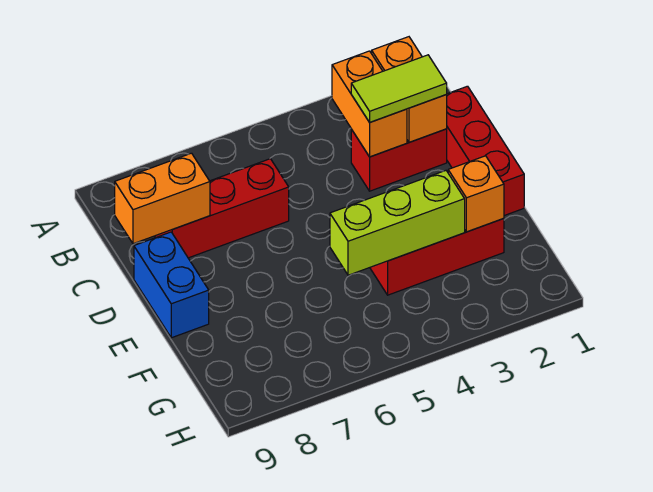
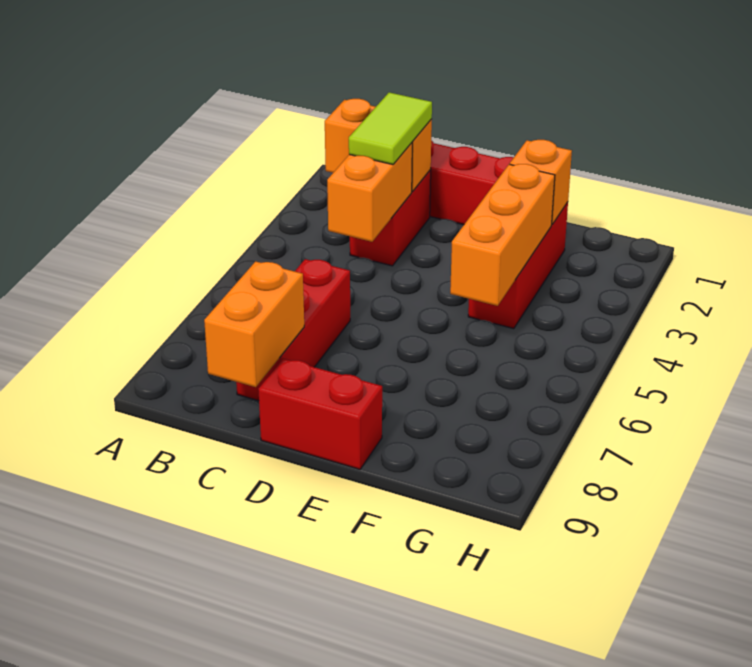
orange brick B3:C3 level 2 -> orange brick C3:C4 level 2
blue brick D9:E9 level 1 -> red brick D9:E9 level 1
lime brick F3:F5 level 2 -> orange brick F3:F5 level 2

